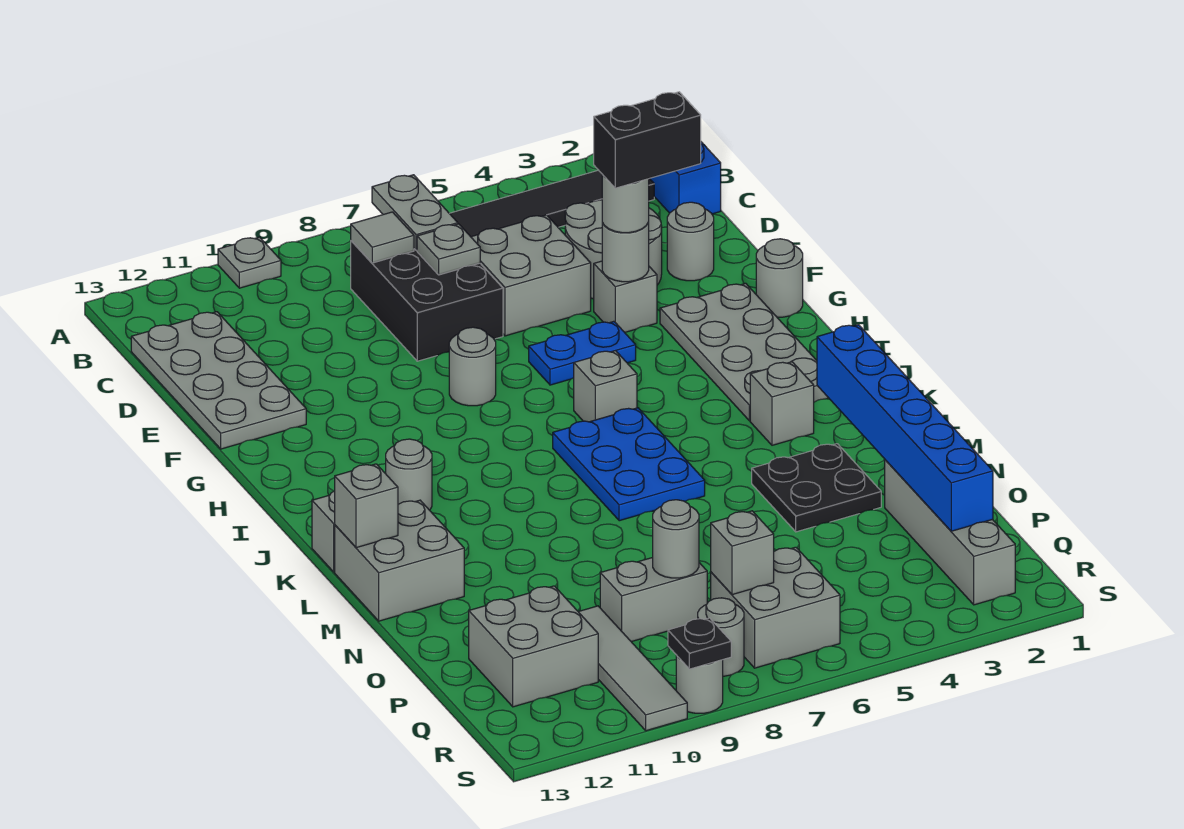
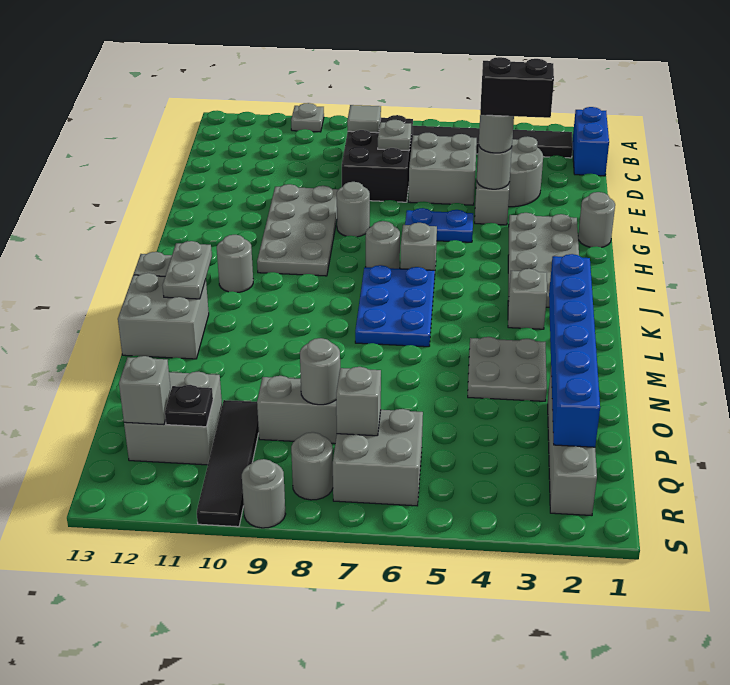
grey plate B7:C7 level 2 -> grey plate K12:L12 level 2
grey plate C12:F13 level 1 -> grey plate F9:I10 level 1
grey round brick E2 level 1 -> grey round brick I7 level 1
grey brick L13 level 2 -> grey brick Q12 level 2
black plate M3:N4 level 1 -> grey plate M3:N4 level 1
grey tile P10:S10 level 1 -> black tile P10:S10 level 1
black plate S9 level 2 -> black plate Q11 level 2

